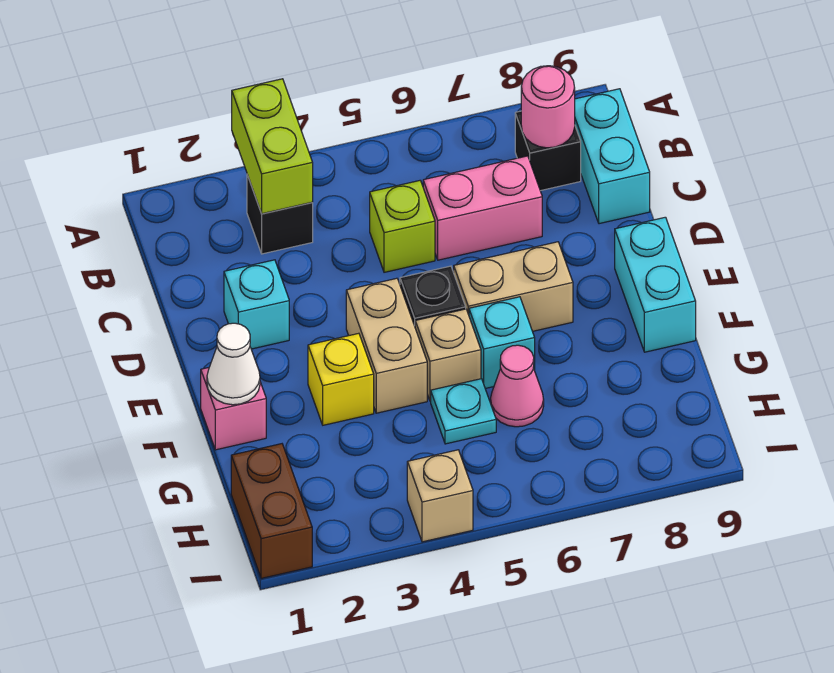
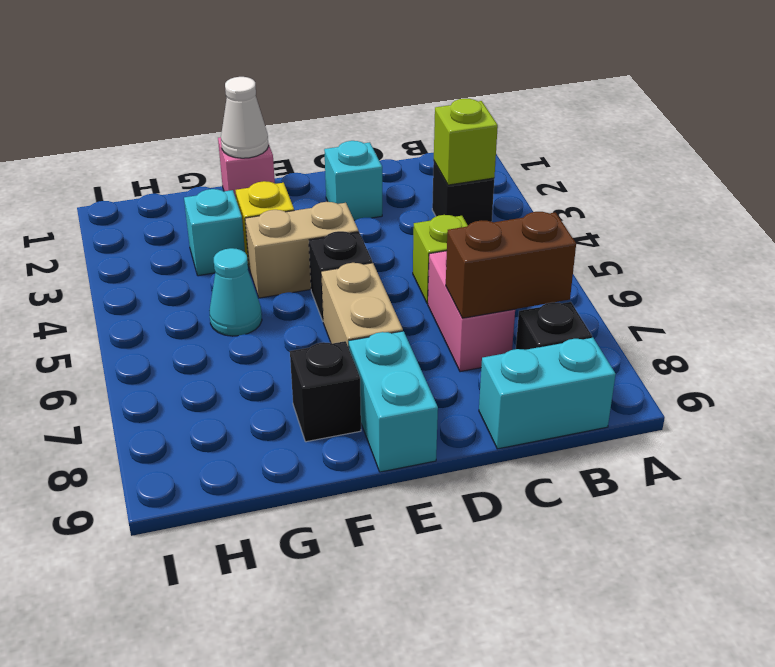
lime brick A3:B3 level 2 -> lime brick B3 level 2
pink round brick B8 level 2 -> none
cyan brick E9:F9 level 1 -> cyan brick E8:E9 level 1
tan brick F5 level 1 -> none
cyan brick F6 level 1 -> cyan brick G3 level 1
none -> black brick F8 level 1
cyan plate G5 level 1 -> cyan cone G5 level 1
pink cone G6 level 1 -> none
brown brick H1:I1 level 1 -> brown brick B7:C7 level 2
tan brick I4 level 1 -> none

